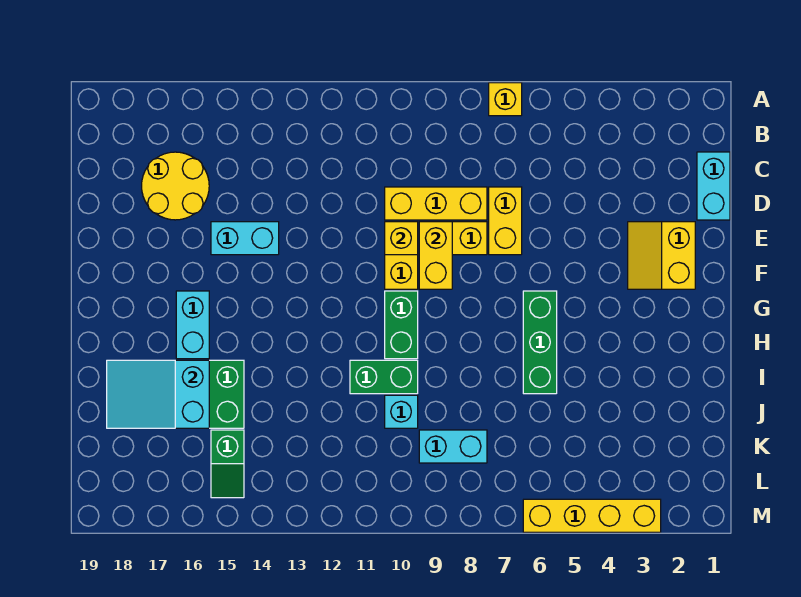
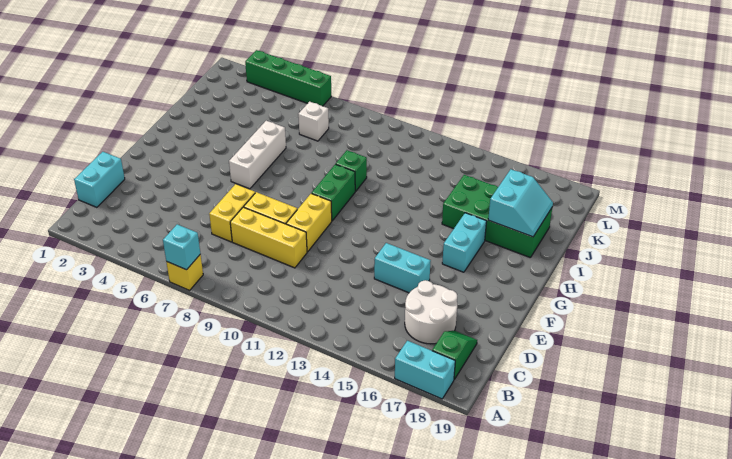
yellow round brick C16:D17 level 1 -> white round brick C16:D17 level 1
yellow slope E2:F3 level 1 top 2 -> none
yellow brick E9:F9 level 2 -> none
yellow brick E10 level 2 -> none
green brick G6:I6 level 1 -> white brick G6:I6 level 1
green brick I10:I11 level 1 -> green brick I10 level 1
cyan slope I16:J18 level 2 top 16 -> cyan slope I17:J18 level 2 top 17
cyan brick J10 level 1 -> cyan brick A7 level 2
none -> white brick K7 level 1
cyan brick K8:K9 level 1 -> cyan brick A17:A18 level 1
green slope K15:L15 level 1 top K -> green slope B18:C18 level 1 top B
yellow brick M3:M6 level 1 -> green brick M3:M6 level 1

